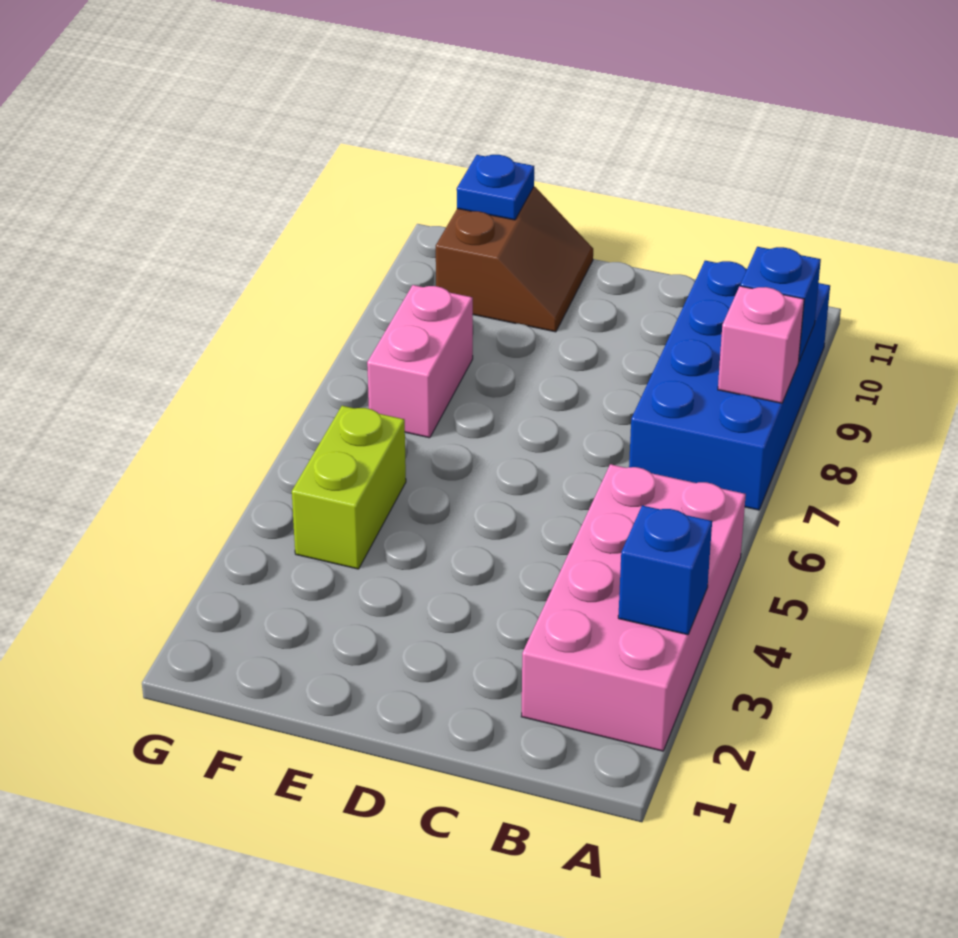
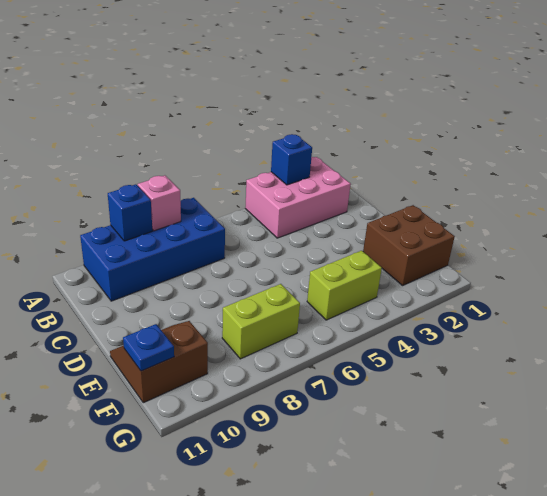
pink brick A2:B5 level 1 -> pink brick A2:B4 level 1
none -> brown brick E1:F2 level 1
pink brick F7:F8 level 1 -> lime brick F7:F8 level 1

